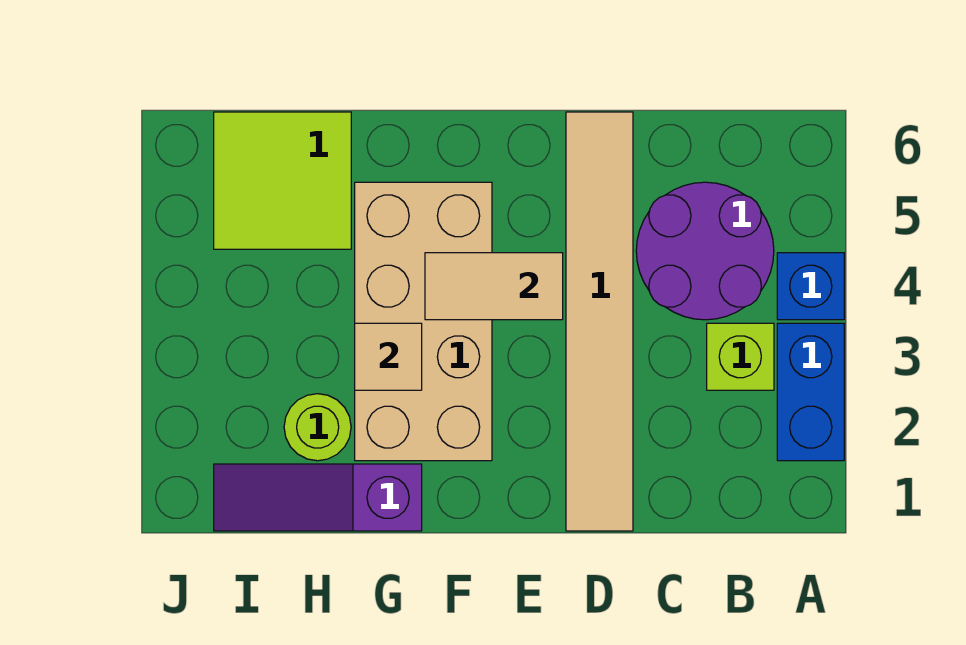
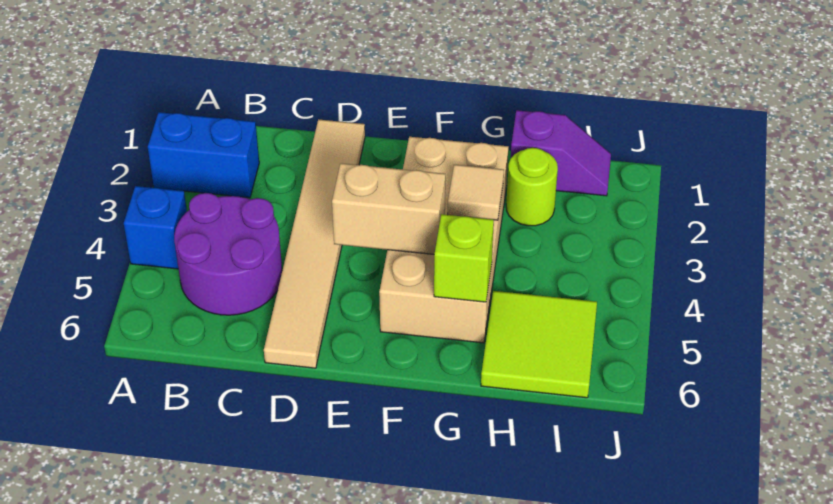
blue brick A2:A3 level 1 -> blue brick A2:B2 level 1
lime brick B3 level 1 -> lime brick G5 level 2
tan tile E4:F4 level 2 -> tan brick E4:F4 level 2
purple slope G1:I1 level 1 top G -> purple slope H1:I1 level 1 top H

